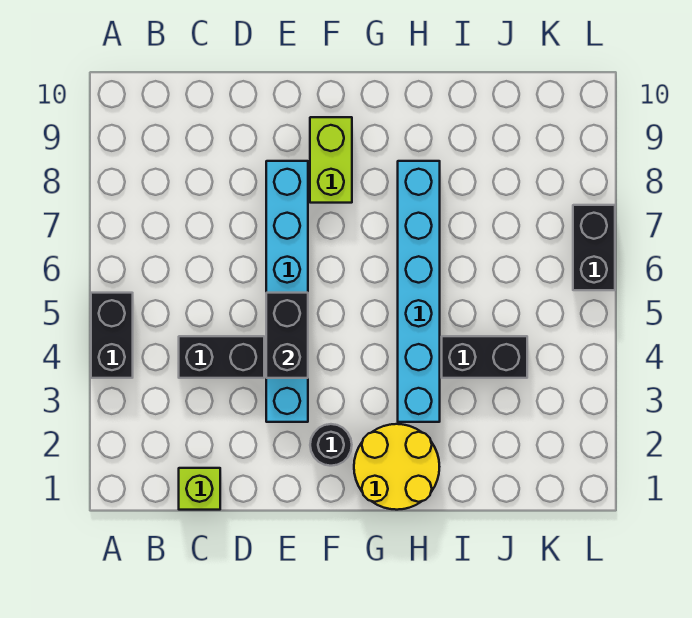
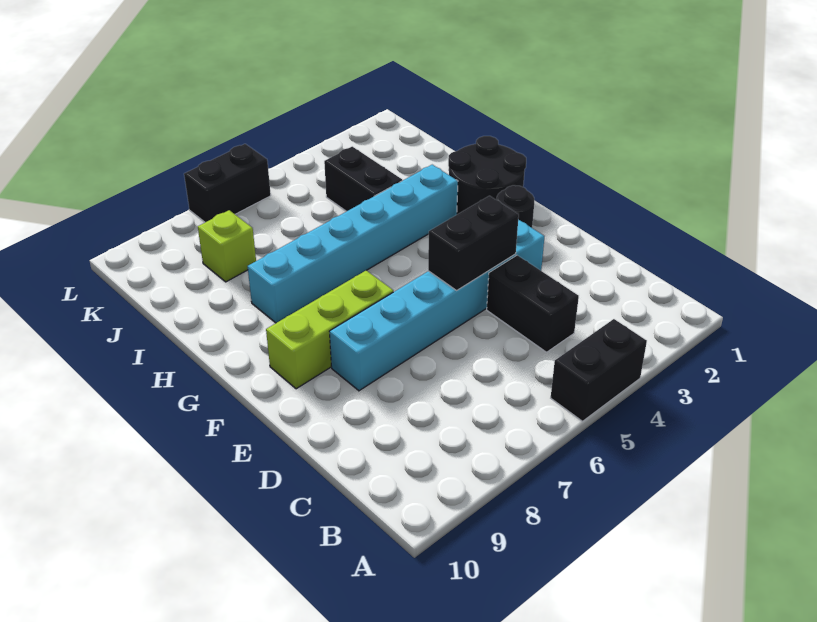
lime brick C1 level 1 -> lime brick J8 level 1
lime brick F8:F9 level 1 -> lime brick F7:F9 level 1
yellow round brick G1:H2 level 1 -> black round brick G1:H2 level 1

